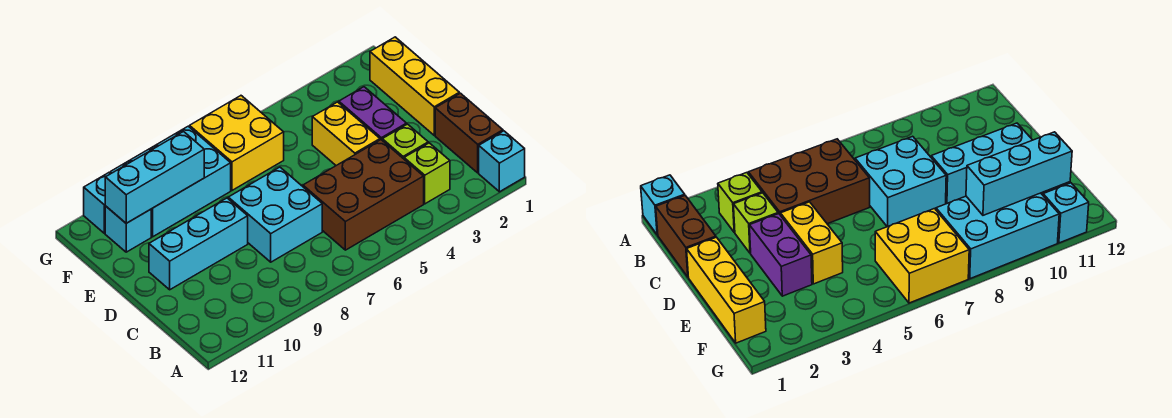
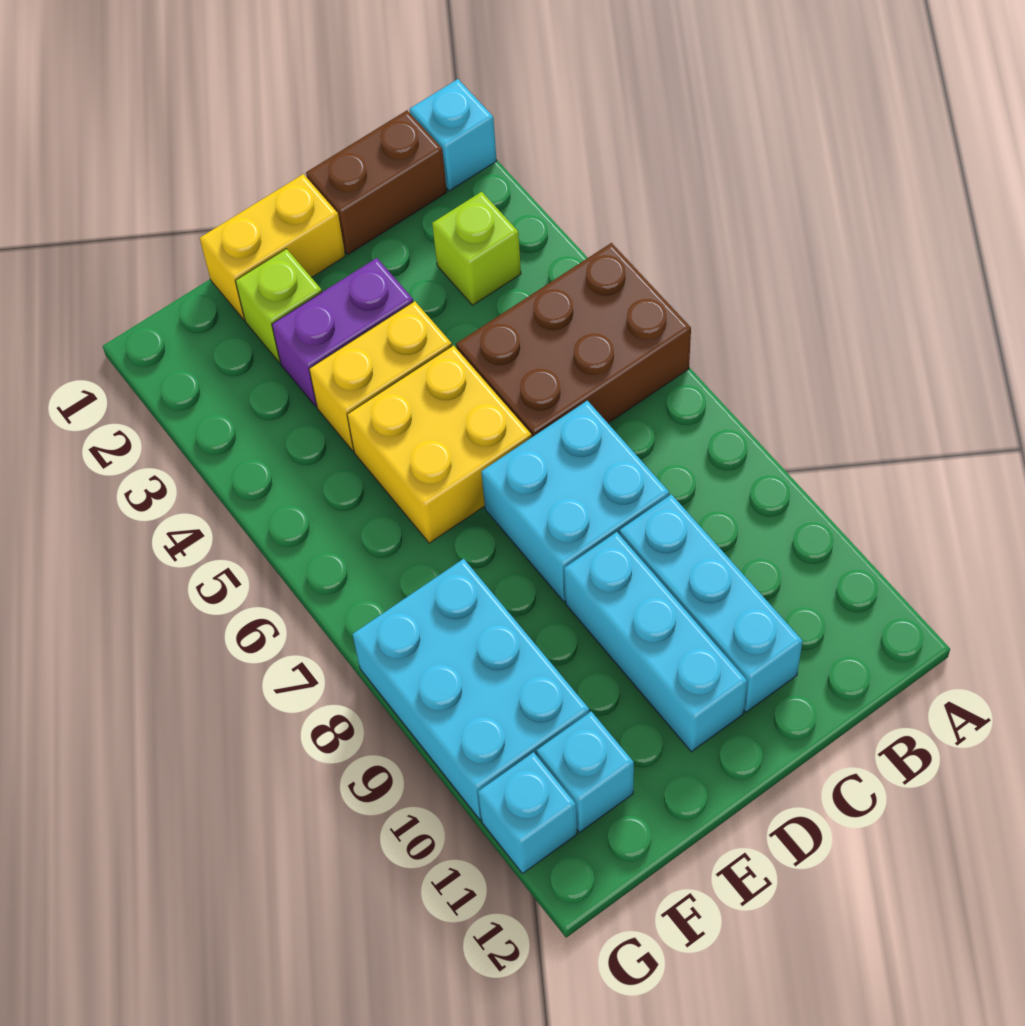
brown brick B4:C6 level 1 -> brown brick A5:C6 level 1
lime brick C3 level 1 -> lime brick E2 level 1
yellow brick D1:F1 level 1 -> yellow brick D1:E1 level 1
yellow brick F6:G7 level 1 -> yellow brick D5:E6 level 1
cyan brick F9:F11 level 2 -> cyan brick C9:C11 level 1

